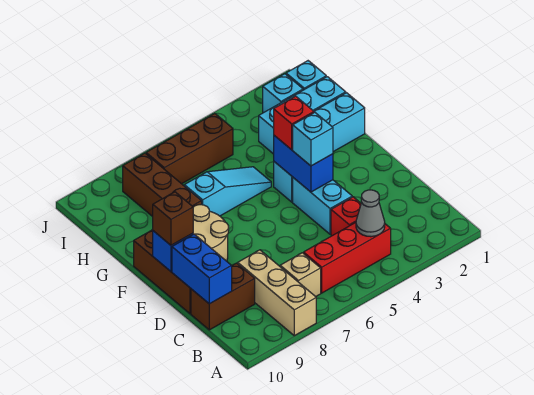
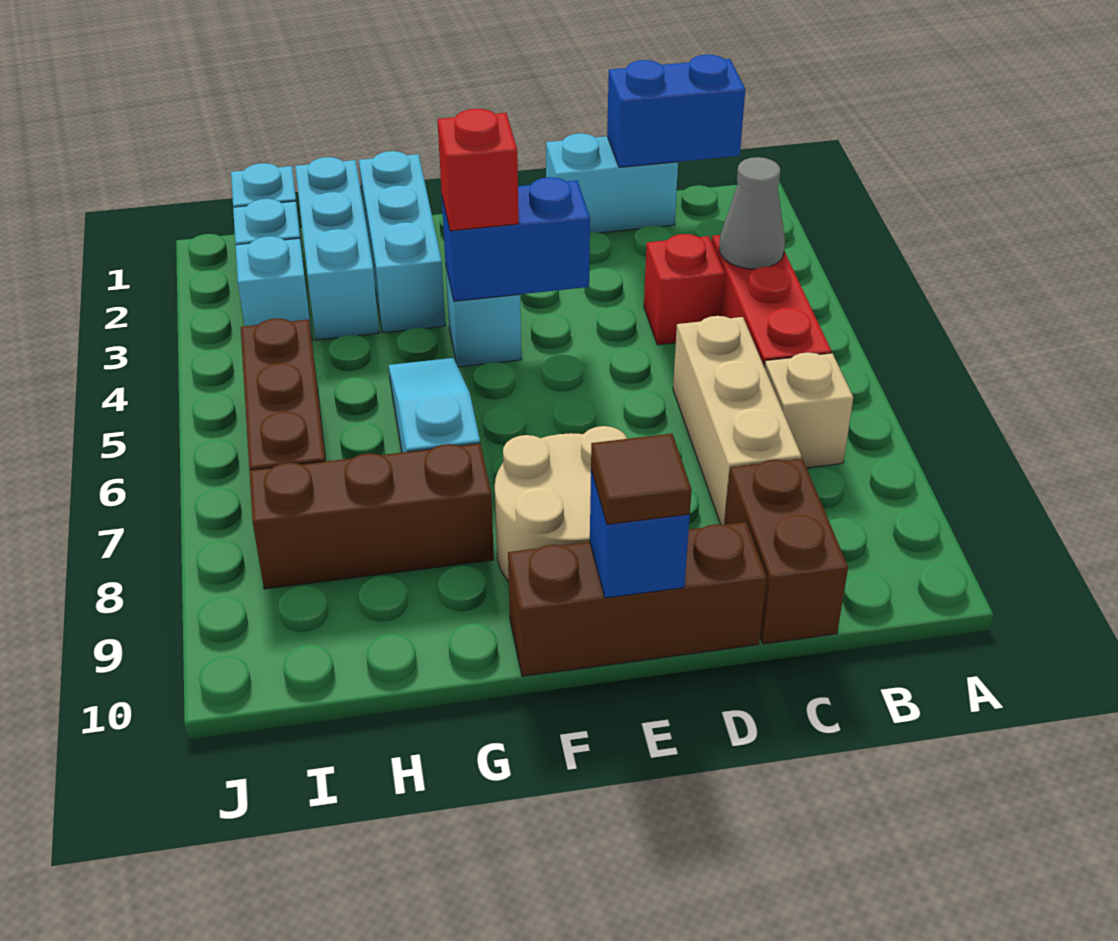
tan brick A8:C8 level 1 -> tan brick C6:C8 level 1
blue brick C10:D10 level 2 -> blue brick B1:C1 level 2
cyan brick D4:E4 level 1 -> cyan brick C1:D1 level 1
cyan brick E4 level 3 -> cyan brick I3 level 1
brown brick E10 level 3 -> brown tile E10 level 3

